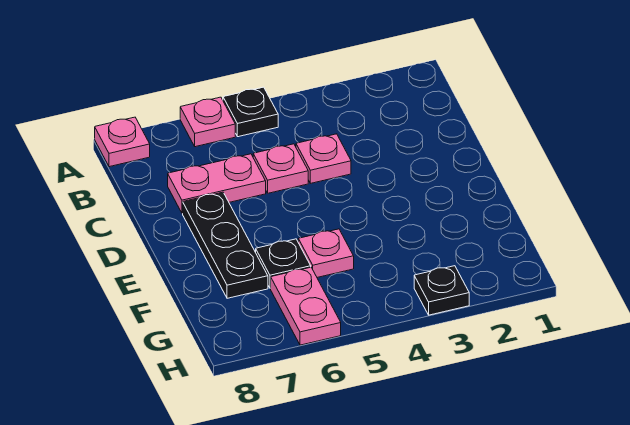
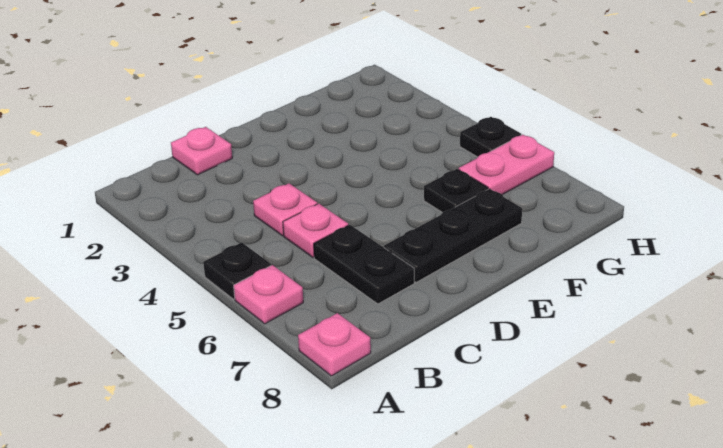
pink plate C6:C7 level 1 -> black plate C6:C7 level 1
pink plate F5 level 1 -> pink plate C1 level 1
black plate H3 level 1 -> black plate H5 level 1

